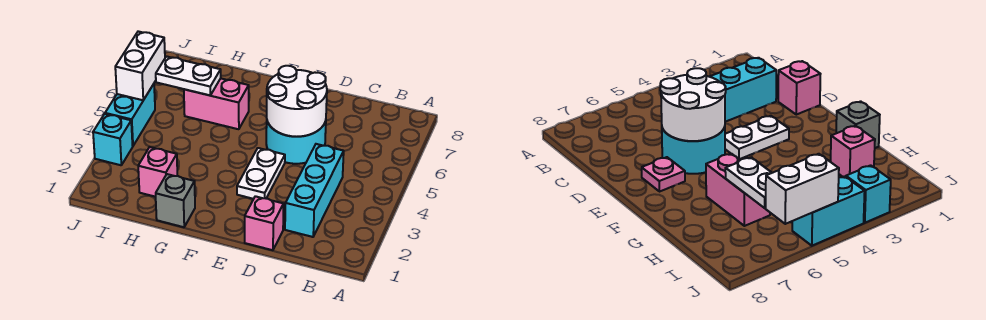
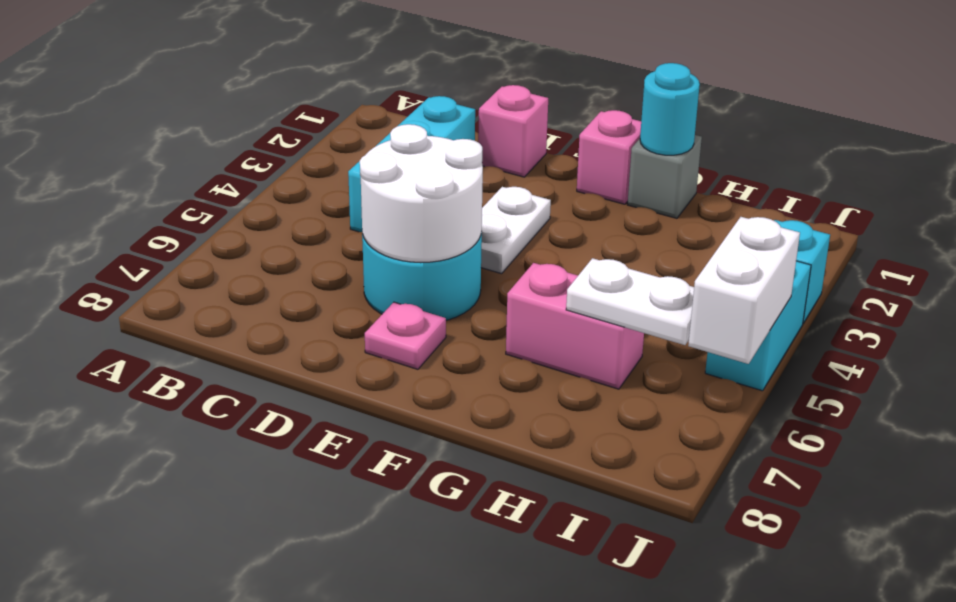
none -> cyan round brick G1 level 2
pink brick H2 level 1 -> pink brick F1 level 1

